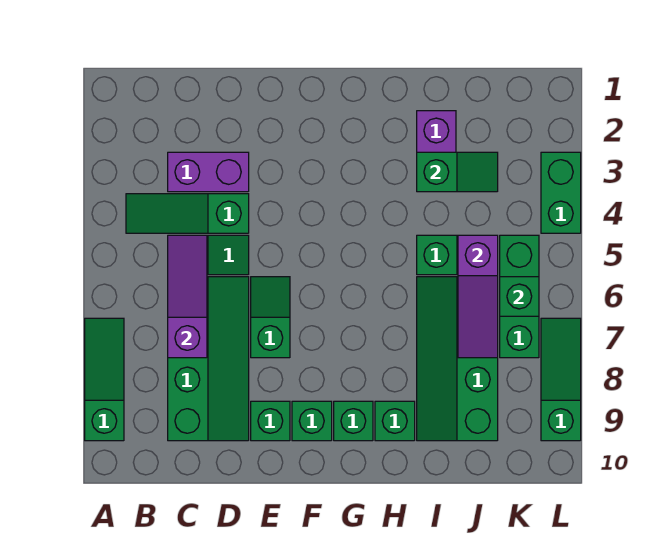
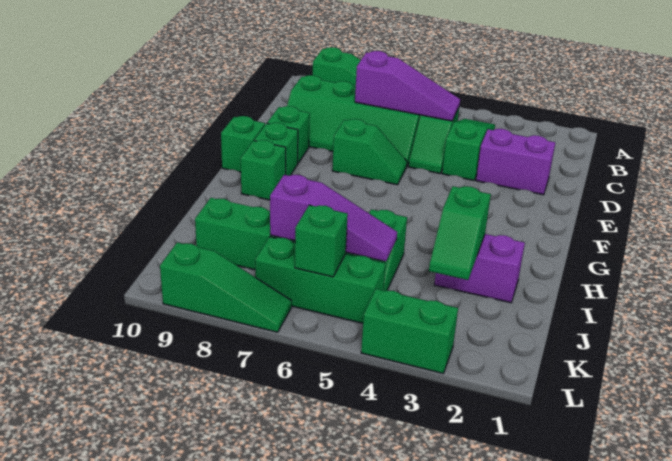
purple brick C3:D3 level 1 -> purple brick D2:D3 level 1
green brick H9 level 1 -> green brick F10 level 1
purple slope J5:J7 level 2 top 5 -> purple slope J5:J7 level 2 top 7

